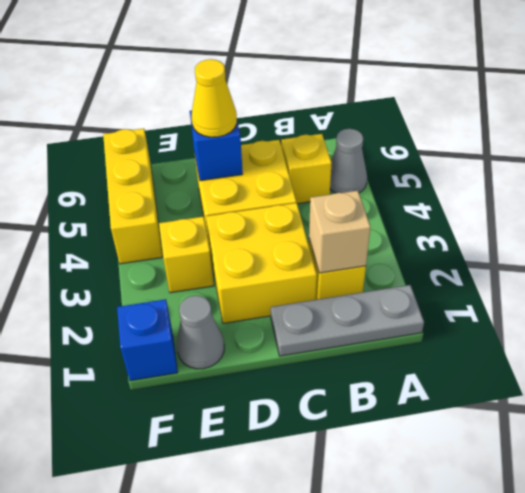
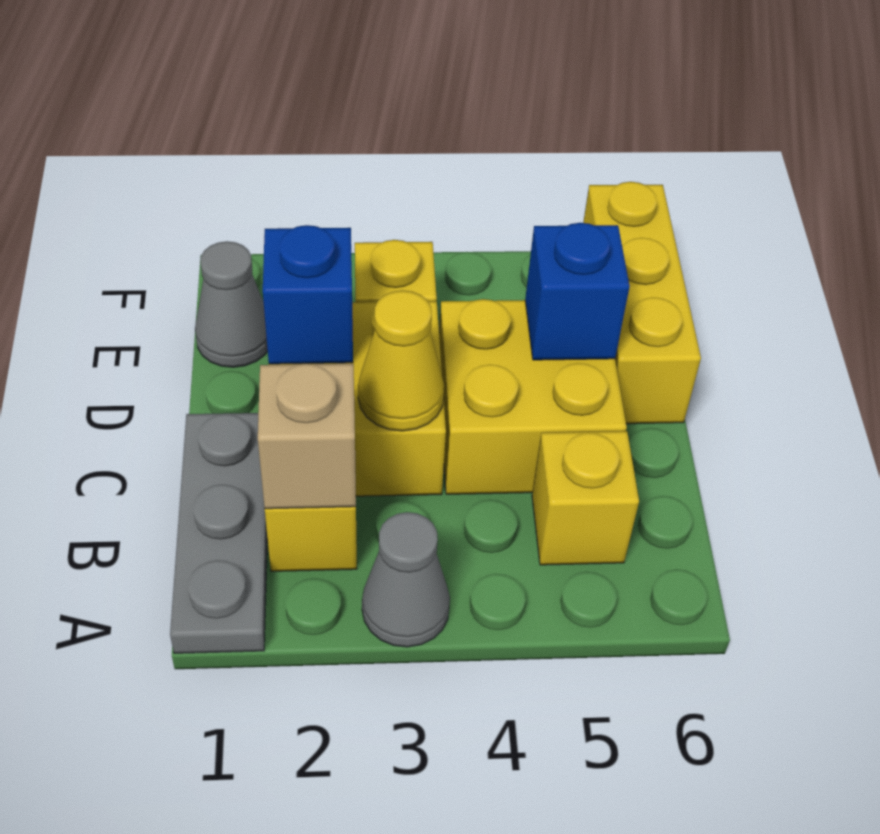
grey cone A5 level 1 -> grey cone A3 level 1
yellow cone D5 level 3 -> yellow cone C3 level 2
blue brick F1 level 1 -> blue brick D2 level 2
yellow brick F4:F6 level 1 -> yellow brick D6:F6 level 1

